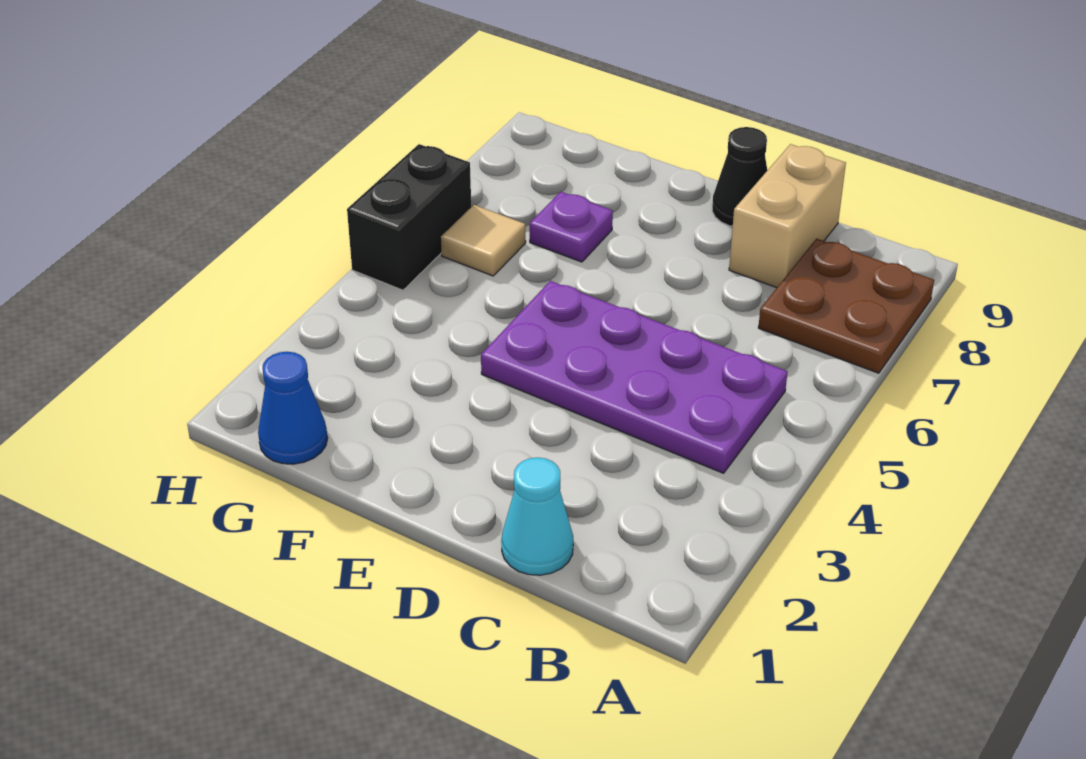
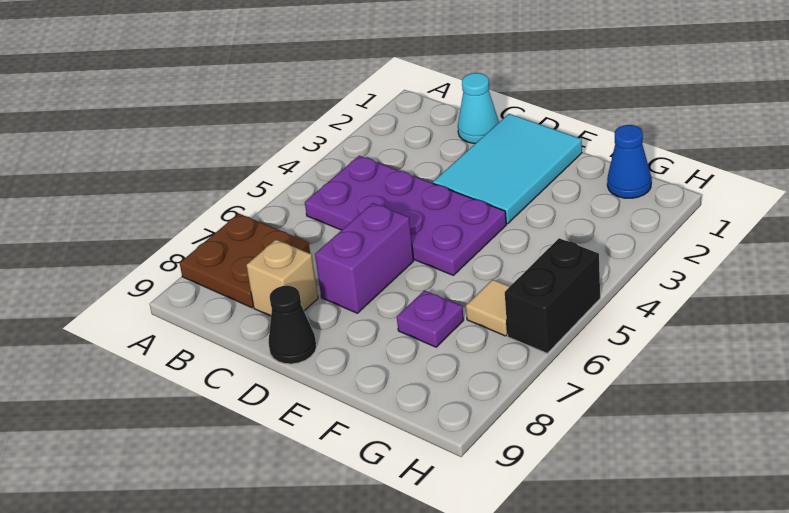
tan brick C8:C9 level 1 -> tan brick C8 level 1
none -> cyan tile D1:E3 level 1
none -> purple brick D6:D7 level 1

